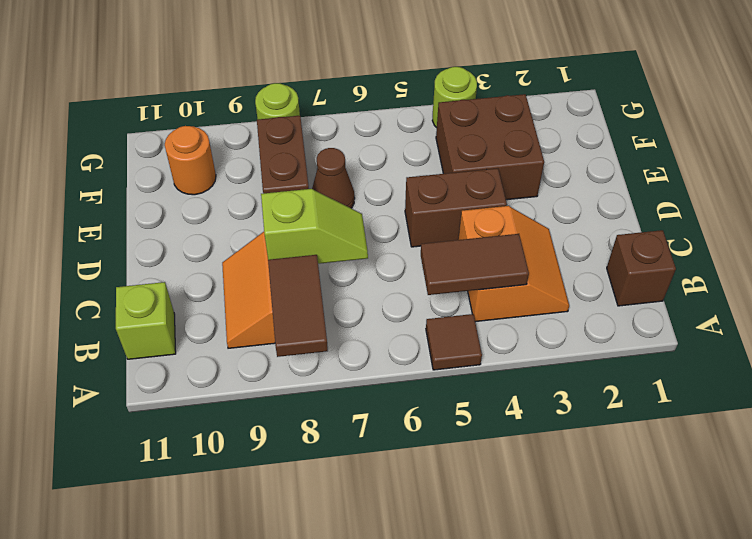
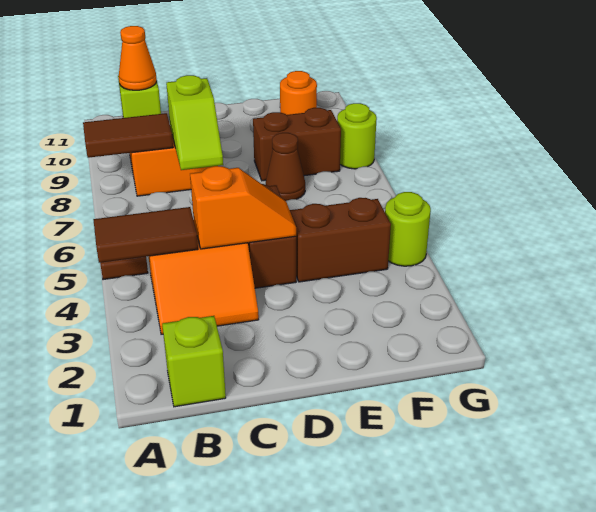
brown brick B1 level 1 -> lime brick B1 level 1
brown tile B4:B5 level 2 -> brown tile A4:B4 level 2
none -> orange cone B11 level 2
none -> orange slope C4:D4 level 2 top C
brown brick E3:F4 level 1 -> brown brick E4:F4 level 1

